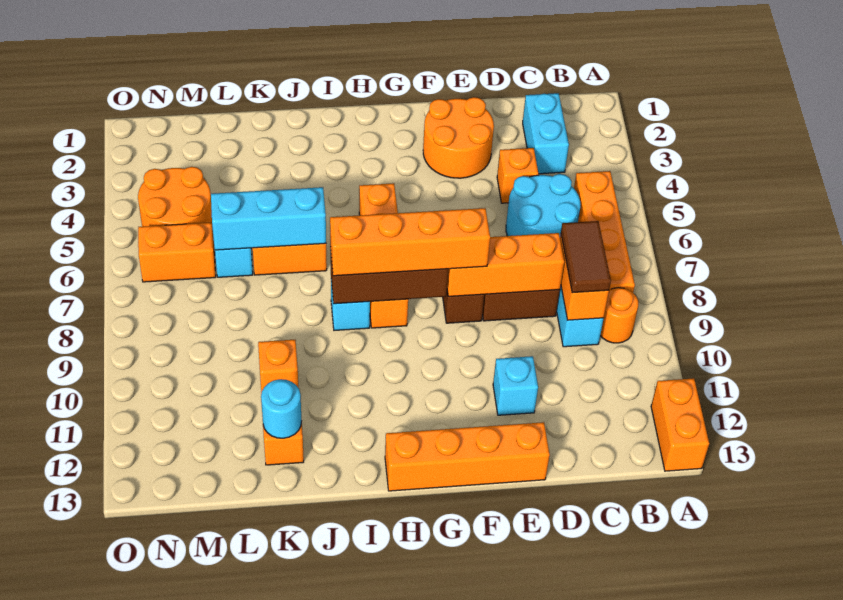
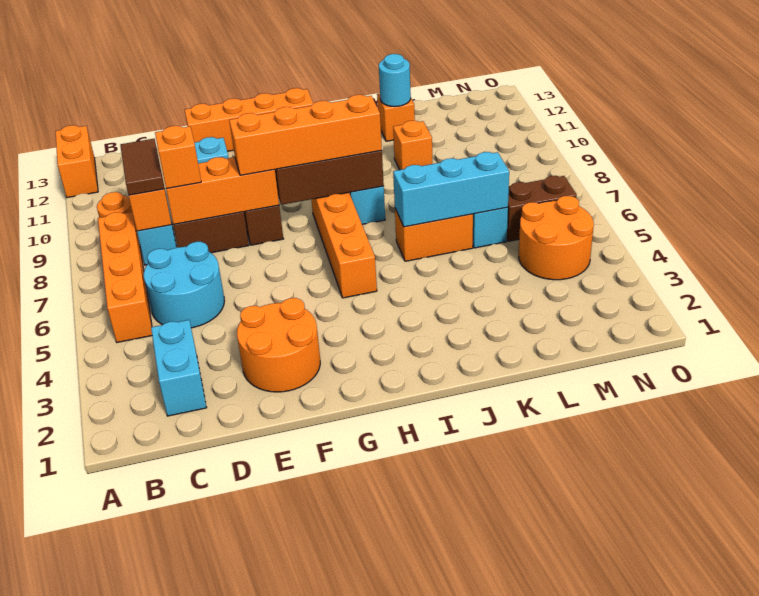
orange brick D4 level 1 -> orange brick D8 level 3
orange brick M6:N6 level 1 -> brown brick M6:N6 level 1

